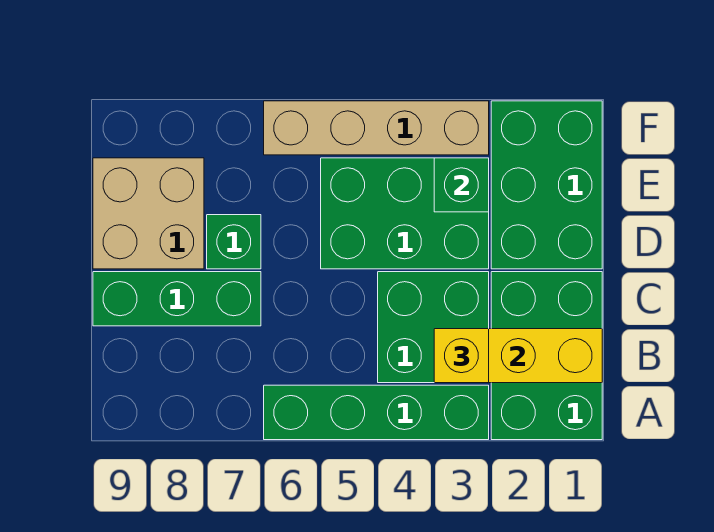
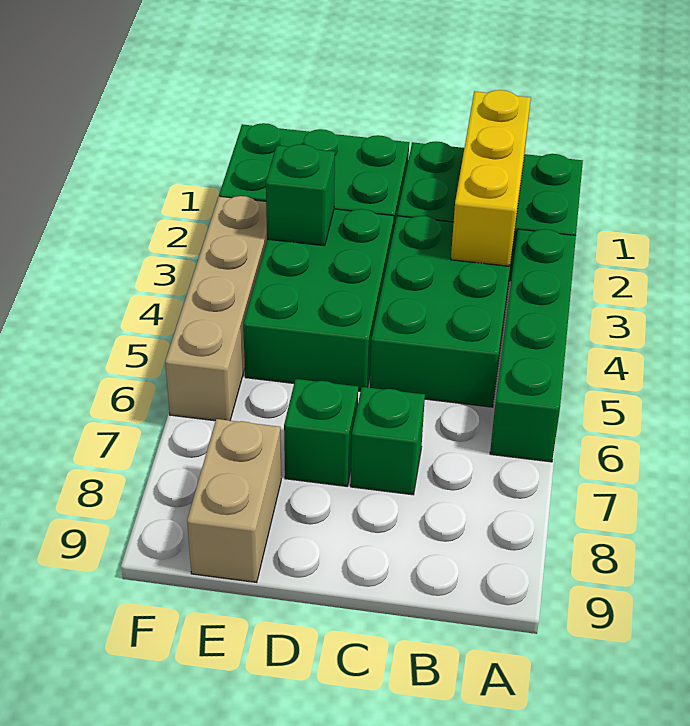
green brick B3:C4 level 1 -> green brick B3:C5 level 1
yellow brick B3 level 3 -> none
green brick C7:C9 level 1 -> green brick C7 level 1
tan brick D8:E9 level 1 -> tan brick E8:E9 level 1

